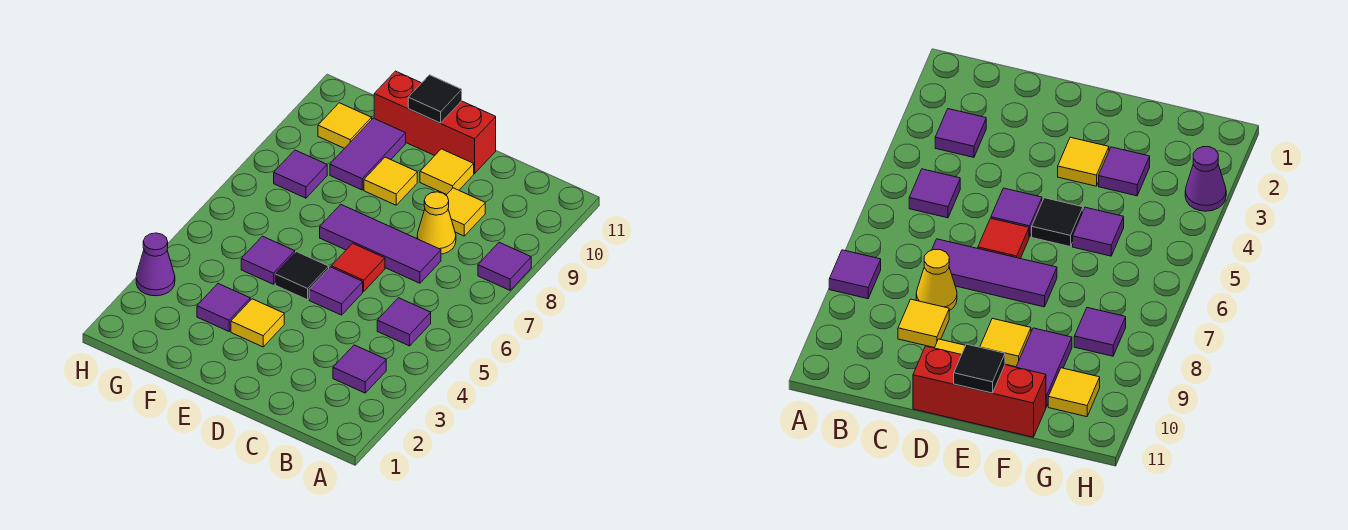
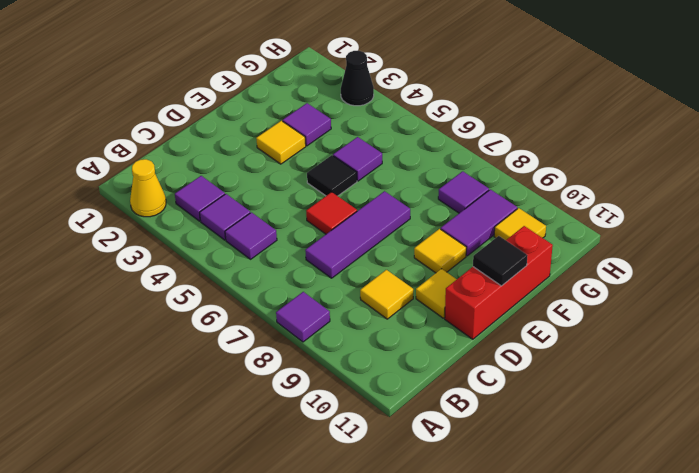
yellow cone C8 level 1 -> yellow cone A2 level 1
purple tile D5 level 1 -> purple tile B4 level 1
purple tile F9:F10 level 1 -> purple tile F9:G9 level 1
purple cone H3 level 1 -> black cone H3 level 1

